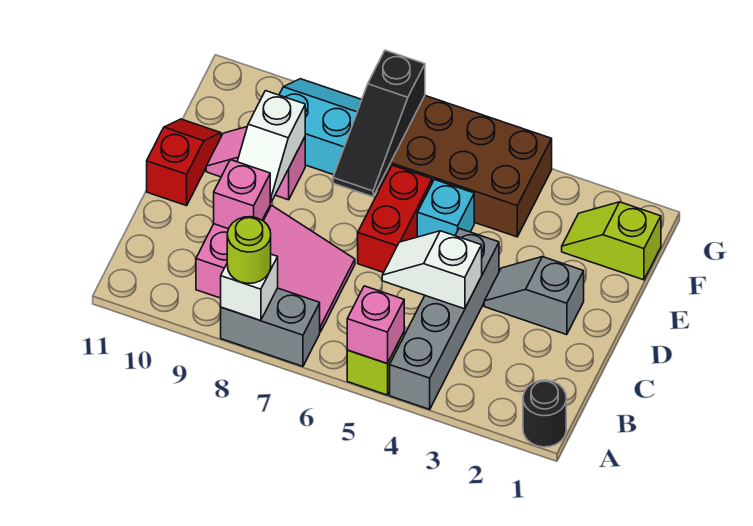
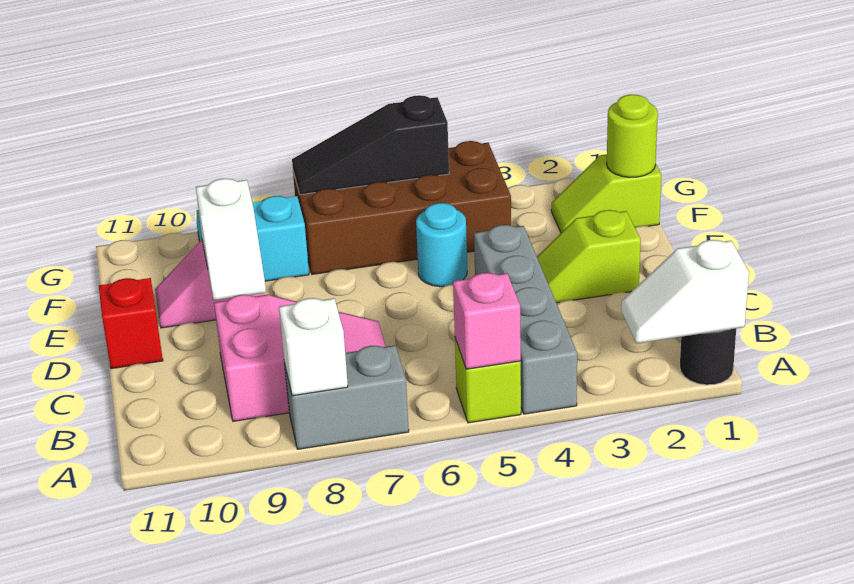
lime round brick A8 level 3 -> lime round brick F1 level 2
white slope C4:C5 level 2 top 4 -> white slope A1:A2 level 2 top 1
pink brick C9 level 2 -> none
grey slope D2:D3 level 1 top 2 -> lime slope D2:D3 level 1 top 2
red brick D6:E6 level 1 -> none
cyan brick E5 level 1 -> cyan round brick E5 level 1
black slope E7:G7 level 2 top G -> black slope G5:G7 level 2 top 5

